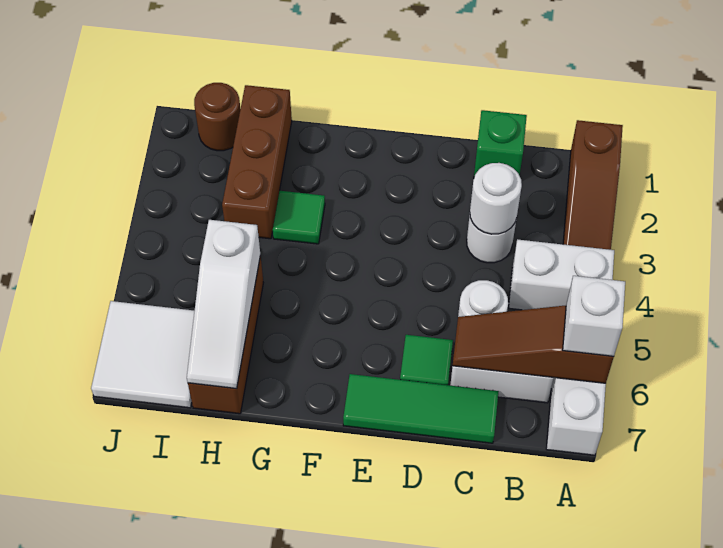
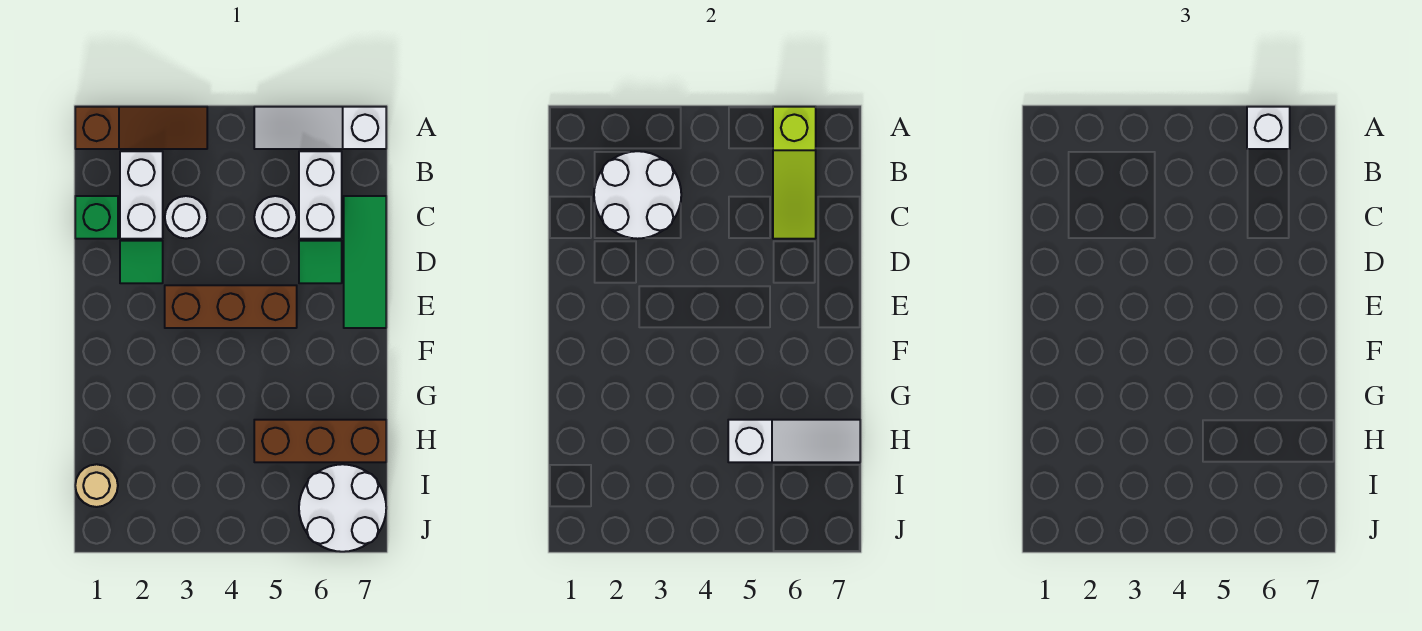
white brick A4:B4 level 1 -> white brick B2:C2 level 1
brown slope A6:C6 level 2 top A -> lime slope A6:C6 level 2 top A
white round brick C3 level 2 -> white round brick B2:C3 level 2
green tile G3 level 1 -> green tile D2 level 1
brown brick H1:H3 level 1 -> brown brick E3:E5 level 1
brown round brick I1 level 1 -> tan round brick I1 level 1
white tile I6:J7 level 1 -> white round brick I6:J7 level 1

